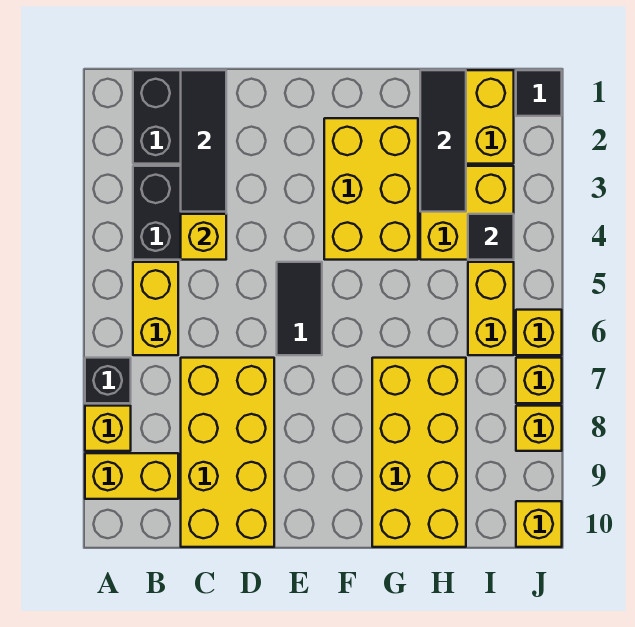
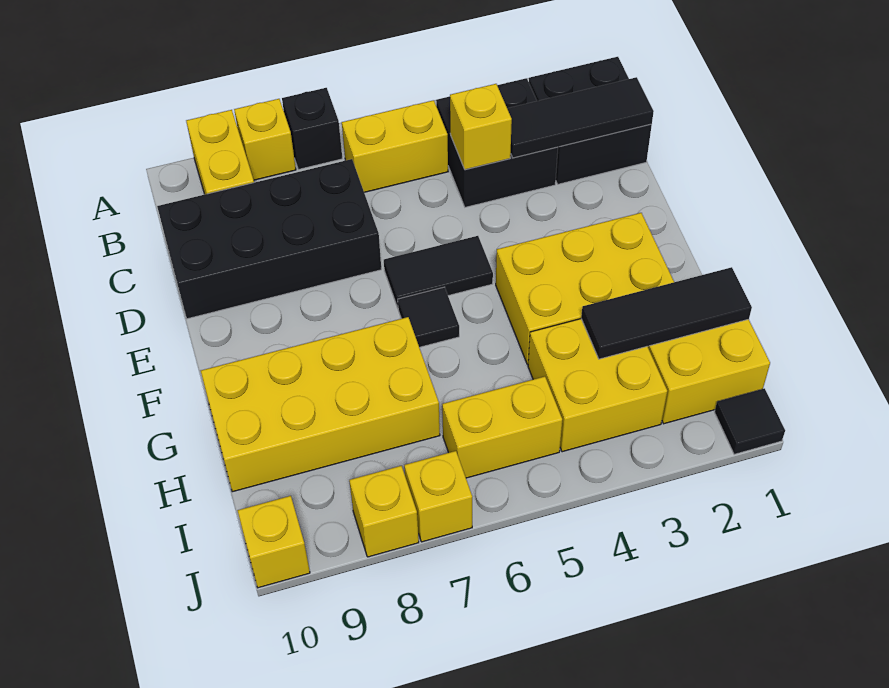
yellow brick C7:D10 level 1 -> black brick C7:D10 level 1
black tile I4 level 2 -> black tile F6 level 1
yellow brick J6 level 1 -> none

